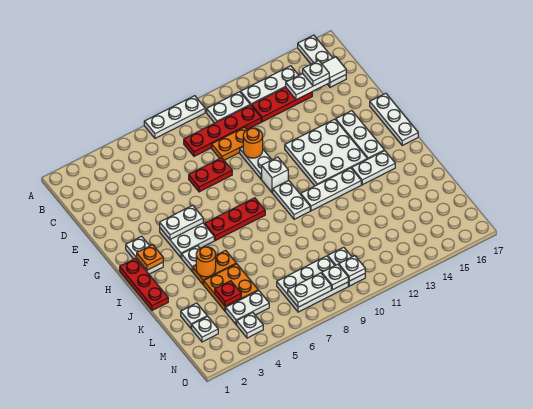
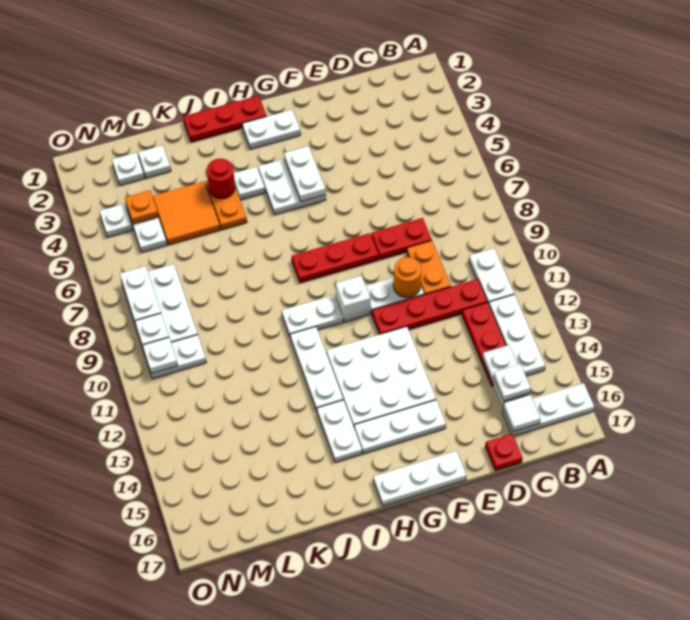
white plate A7:A9 level 1 -> none
red plate C8:C11 level 1 -> red plate C11:F11 level 1
red plate E7:E8 level 1 -> red plate D8:E8 level 1
orange plate H2 level 2 -> orange plate M4 level 2
red plate H6:H8 level 1 -> red plate F8:H8 level 1
orange round brick J4 level 2 -> red round brick J4 level 2
orange plate K4:L5 level 1 -> orange tile K4:L5 level 1
red plate L4 level 2 -> red plate D17 level 1

